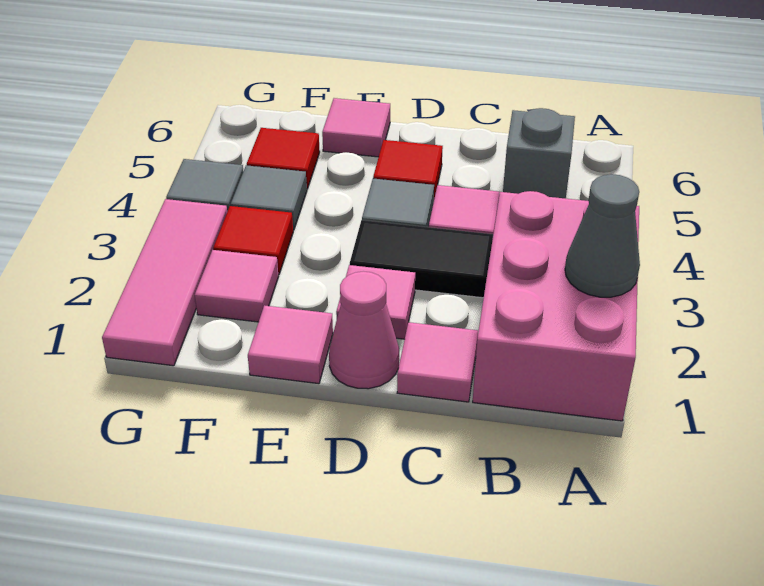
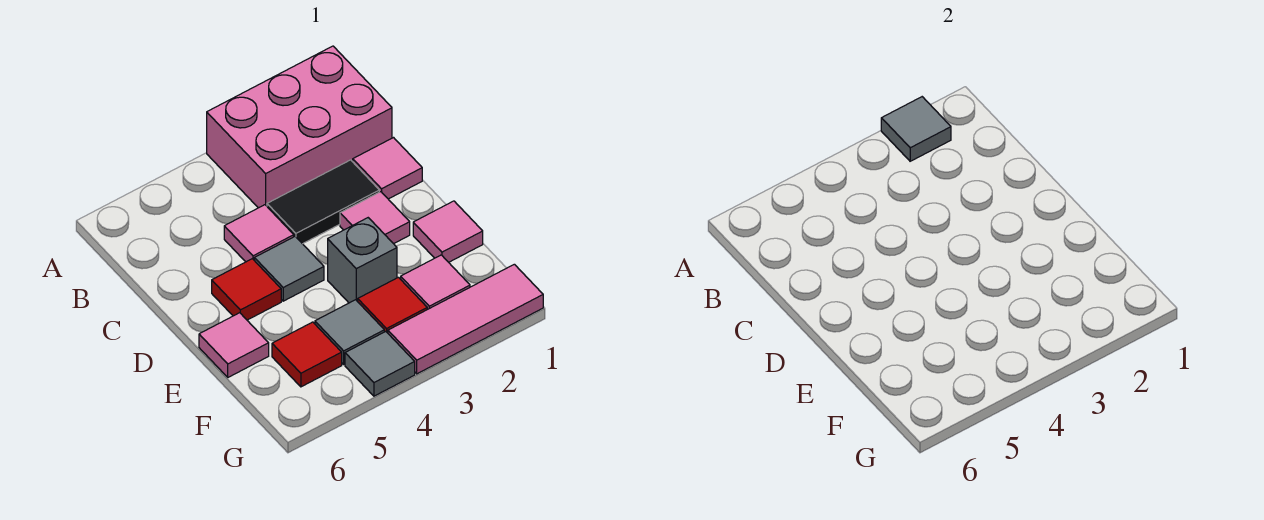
grey cone A2 level 2 -> grey tile A2 level 2
grey brick B5 level 1 -> grey brick E3 level 1
black tile C3:D3 level 1 -> black tile C2:C3 level 1
pink cone D1 level 1 -> none

